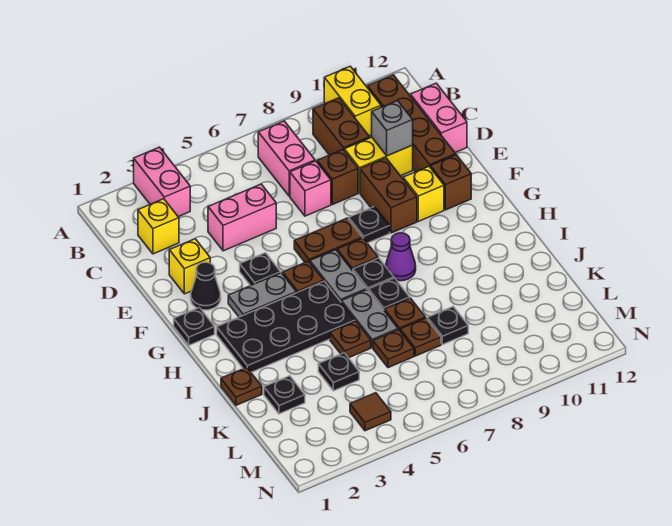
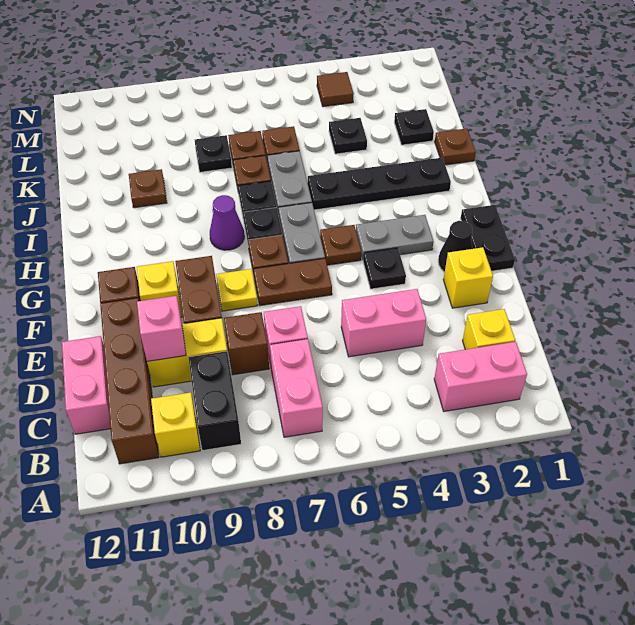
pink brick A3:B3 level 1 -> pink brick B2:B3 level 1
yellow brick A10:B10 level 1 -> yellow brick B10 level 1
brown brick B9:C9 level 1 -> black brick B9:C9 level 1
grey brick D10 level 2 -> pink brick D10 level 2
black plate F8 level 1 -> yellow plate F8 level 1
black plate G1 level 1 -> black plate F1:G1 level 1
black plate H2:I5 level 1 -> black plate I2:I5 level 1
brown plate J5 level 1 -> brown plate J10 level 1

